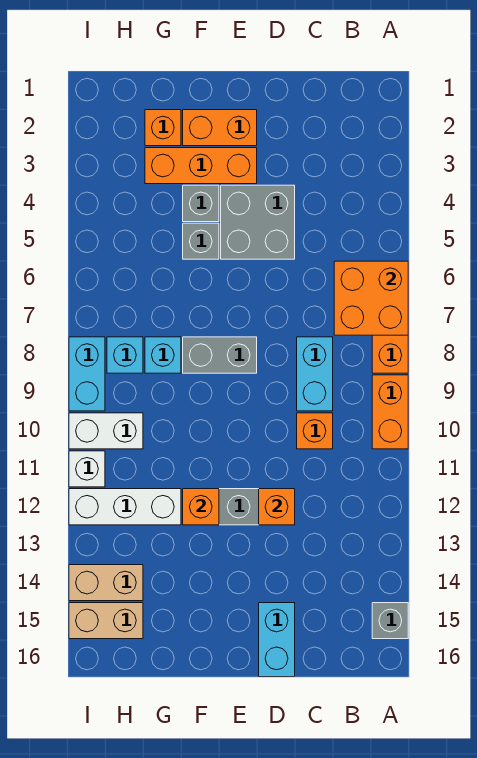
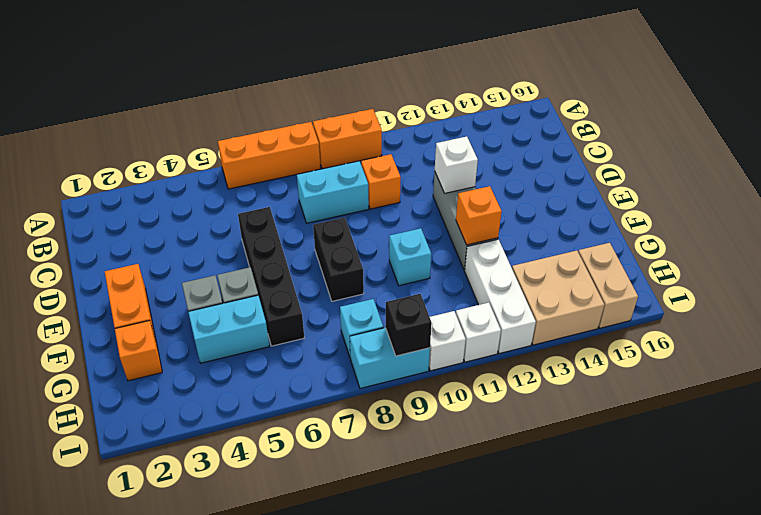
orange brick A6:B7 level 2 -> none
grey brick A15 level 1 -> none
grey brick D4:E5 level 1 -> none
none -> black brick D6:G6 level 1
orange brick D12 level 2 -> white brick D12 level 2
cyan brick D15:D16 level 1 -> cyan brick G4:G5 level 1
orange brick E3:G3 level 1 -> none
grey brick E8:F8 level 1 -> black brick E8:F8 level 1
cyan brick G8 level 1 -> cyan brick F10 level 1
white brick H10:I10 level 1 -> white brick I10 level 1
tan brick H14:I14 level 1 -> tan brick H13:I14 level 1
none -> black brick I9 level 2

